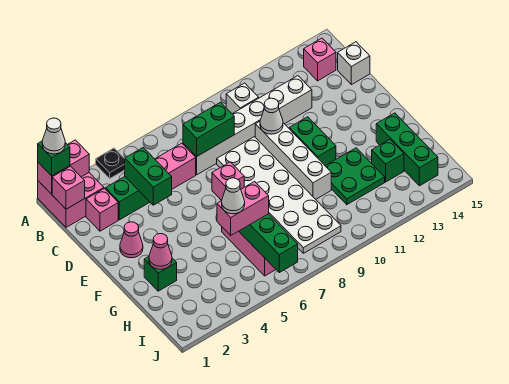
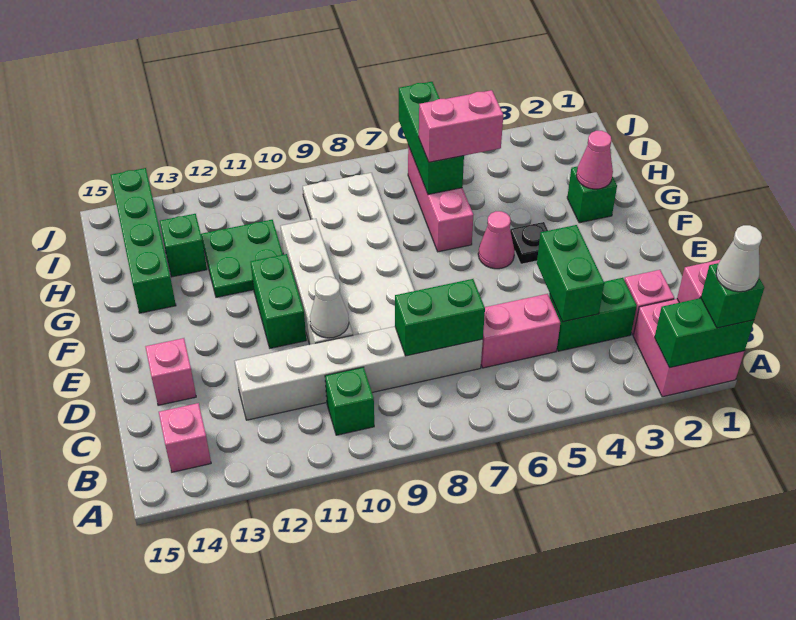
pink brick A1:A2 level 2 -> green brick A1:A2 level 2
black plate A4 level 1 -> black plate F4 level 1
white brick B10 level 1 -> green brick B10 level 1
white brick C15 level 1 -> none
pink cone E2 level 1 -> pink cone F5 level 1
pink brick E7 level 1 -> pink brick D14 level 1
green brick G14:I14 level 1 -> green brick G14:J14 level 1
white cone H5 level 4 -> none

